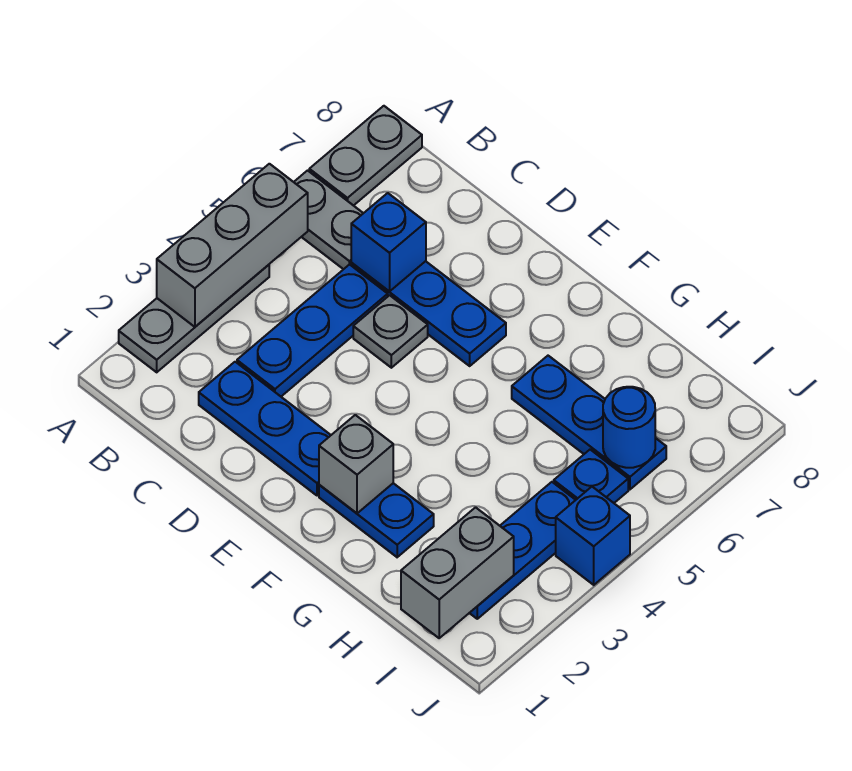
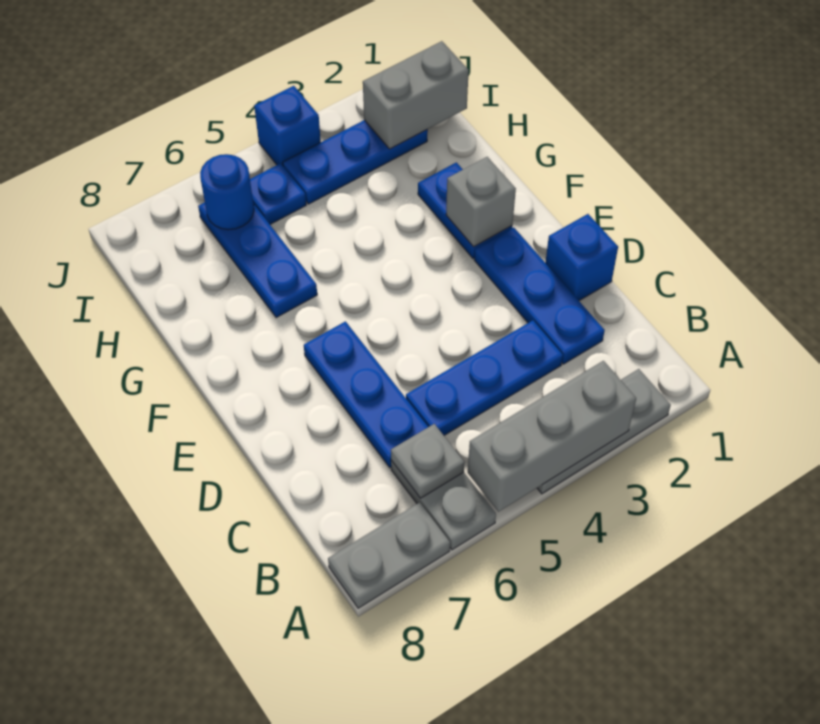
blue brick C6 level 2 -> blue brick D1 level 1
grey plate D5 level 1 -> grey plate B6 level 2

